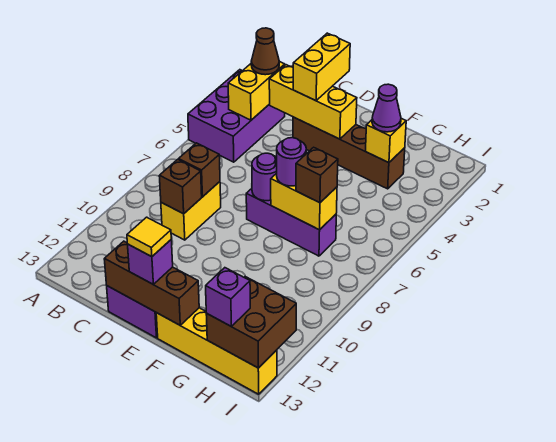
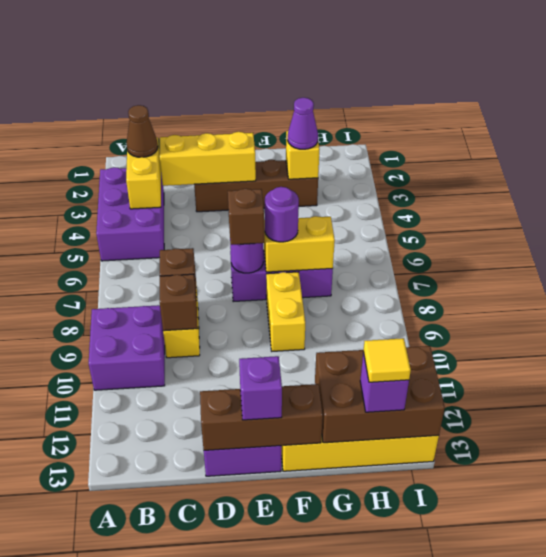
none -> purple brick A9:B10 level 1
yellow brick D2:D3 level 3 -> yellow brick F8:F9 level 1
yellow tile E13 level 4 -> yellow tile H13 level 4
brown brick G7 level 3 -> brown brick E7 level 3
brown brick H12:I13 level 2 -> brown brick G12:I13 level 2

